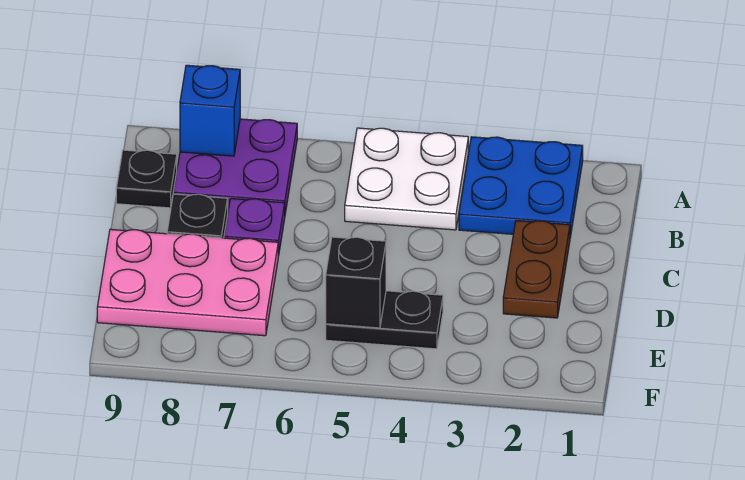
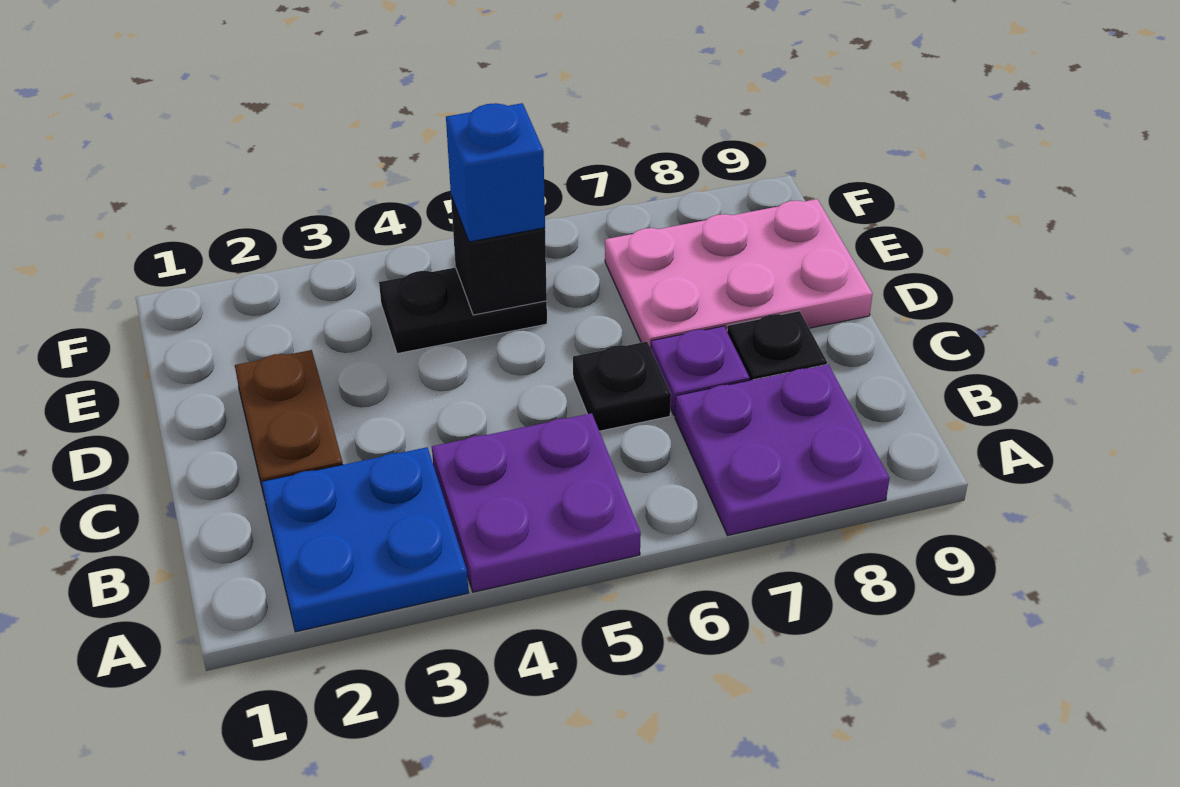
white plate A4:B5 level 1 -> purple plate A4:B5 level 1
blue brick A8 level 2 -> blue brick E5 level 3
black plate B9 level 1 -> black plate C6 level 1

